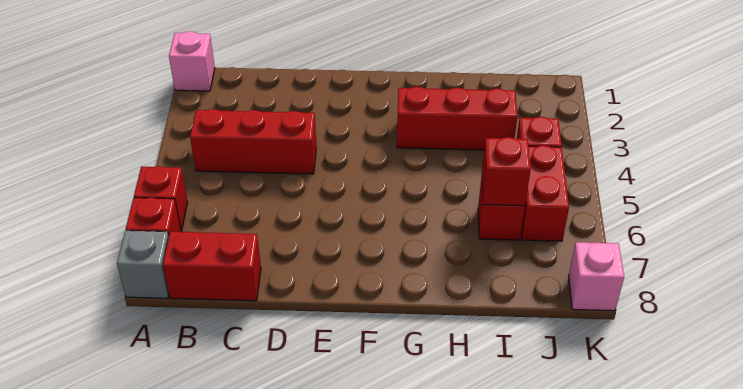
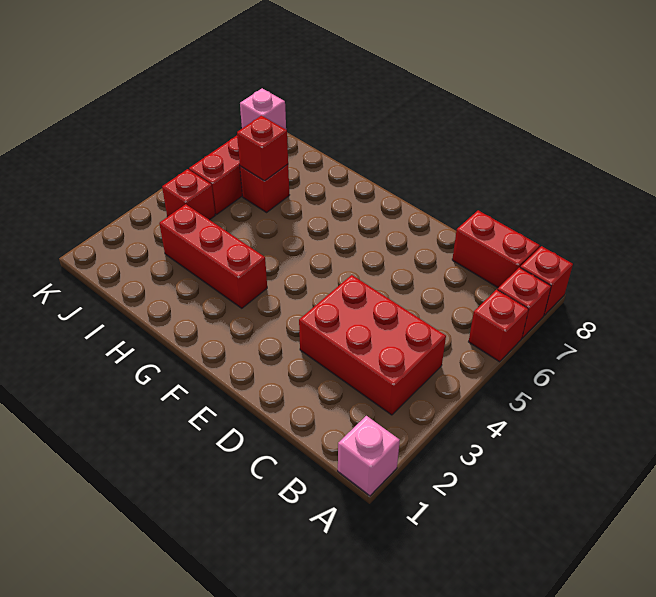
grey brick A8 level 1 -> red brick A8 level 1
red brick B4:D4 level 1 -> red brick B3:D4 level 1

